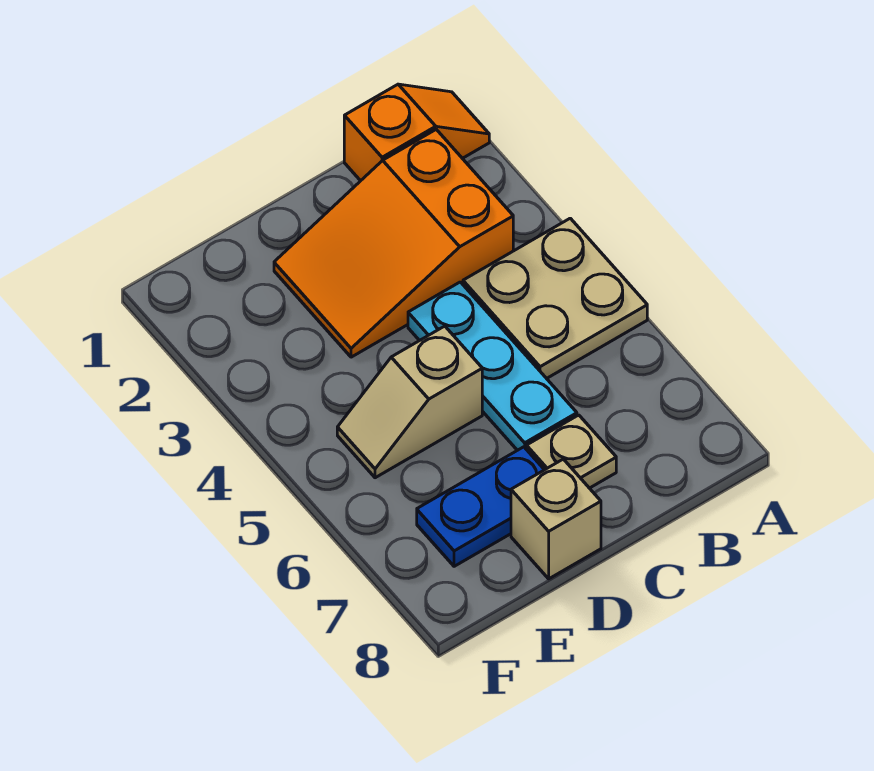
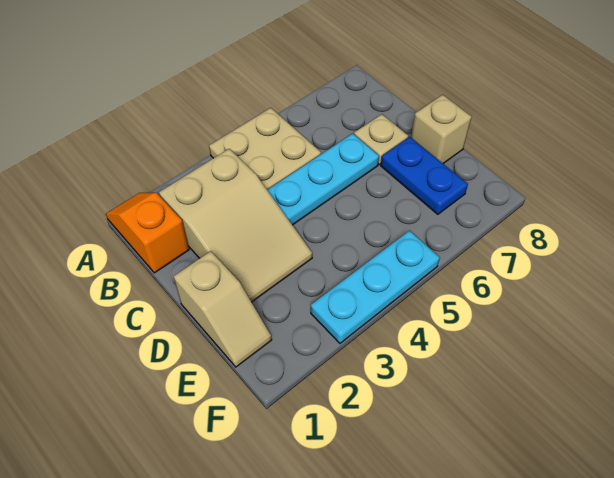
orange slope B2:D3 level 1 top B -> tan slope B2:D3 level 1 top B
tan slope D5:E5 level 1 top D -> tan slope D1:E1 level 1 top D
none -> cyan plate F3:F5 level 1

